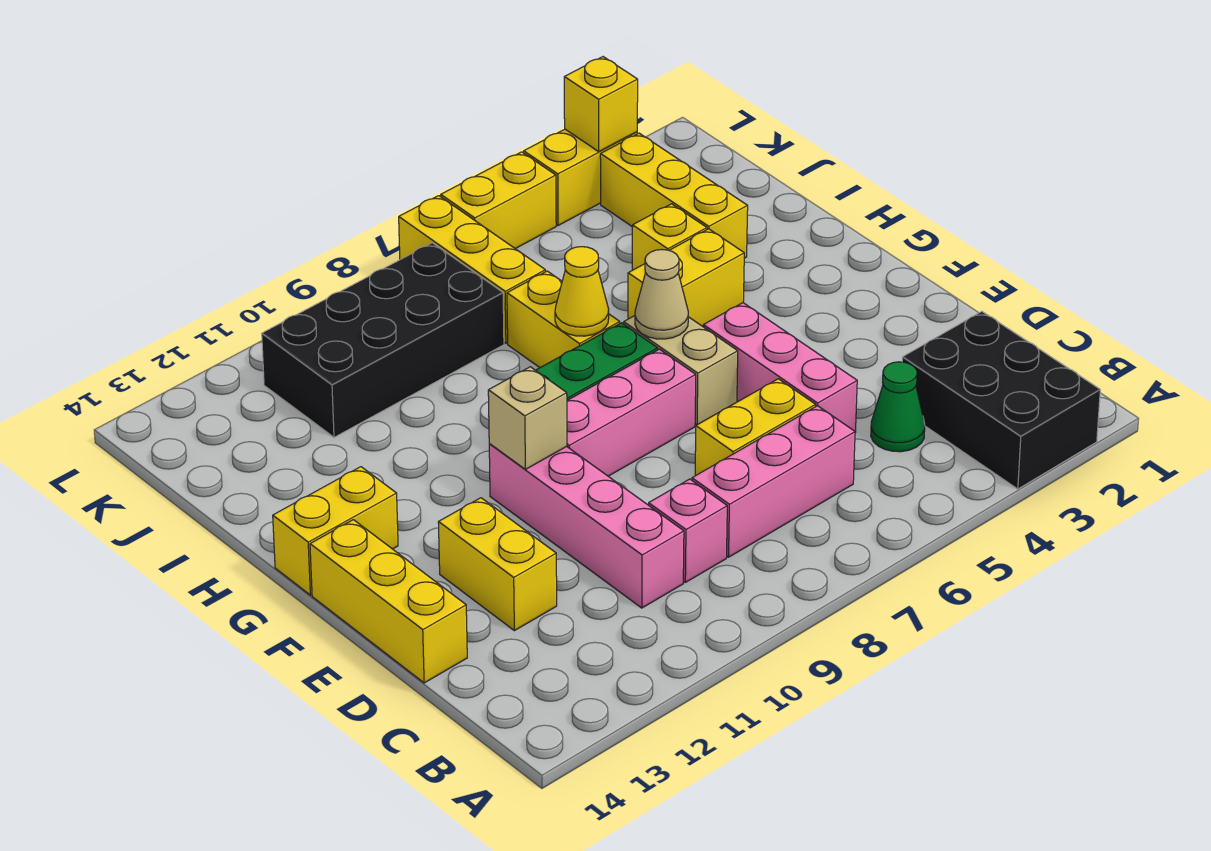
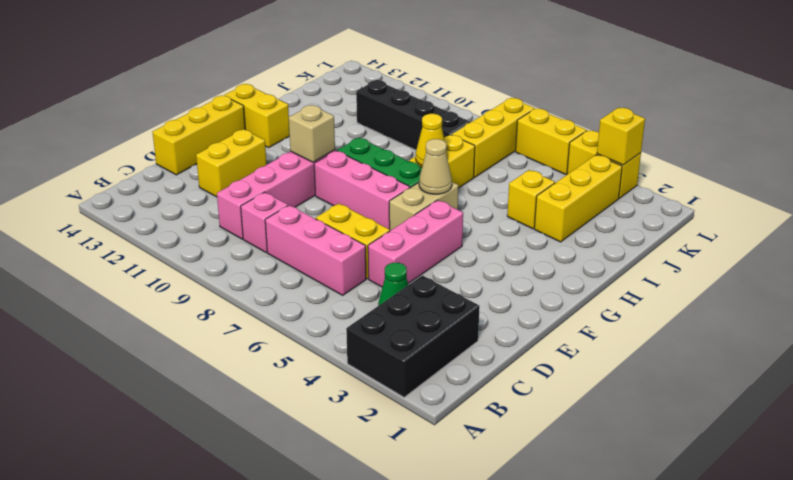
yellow brick H4:H5 level 1 -> none
black brick J8:K11 level 1 -> black brick J8:J11 level 1

